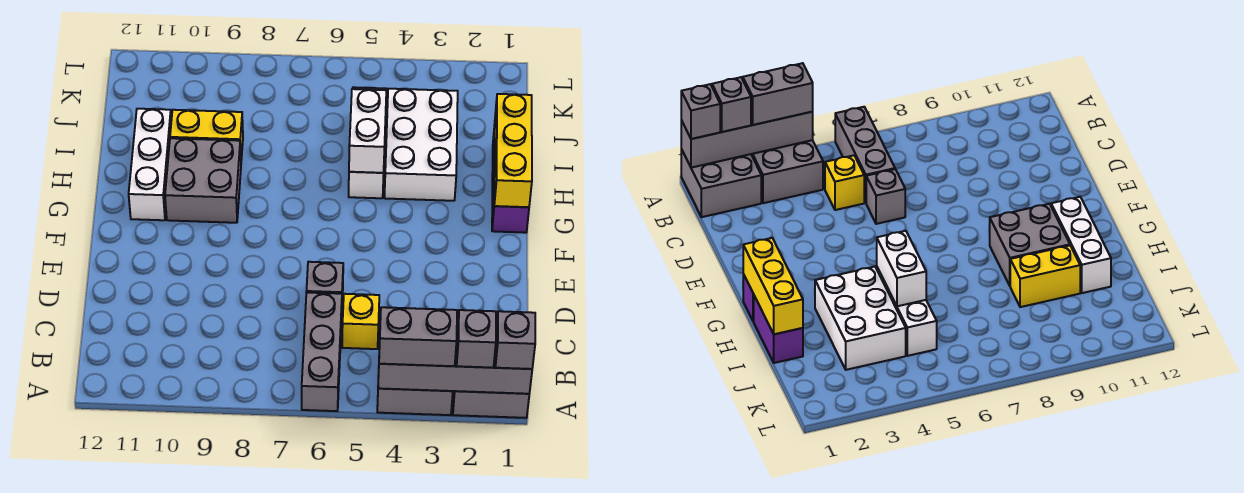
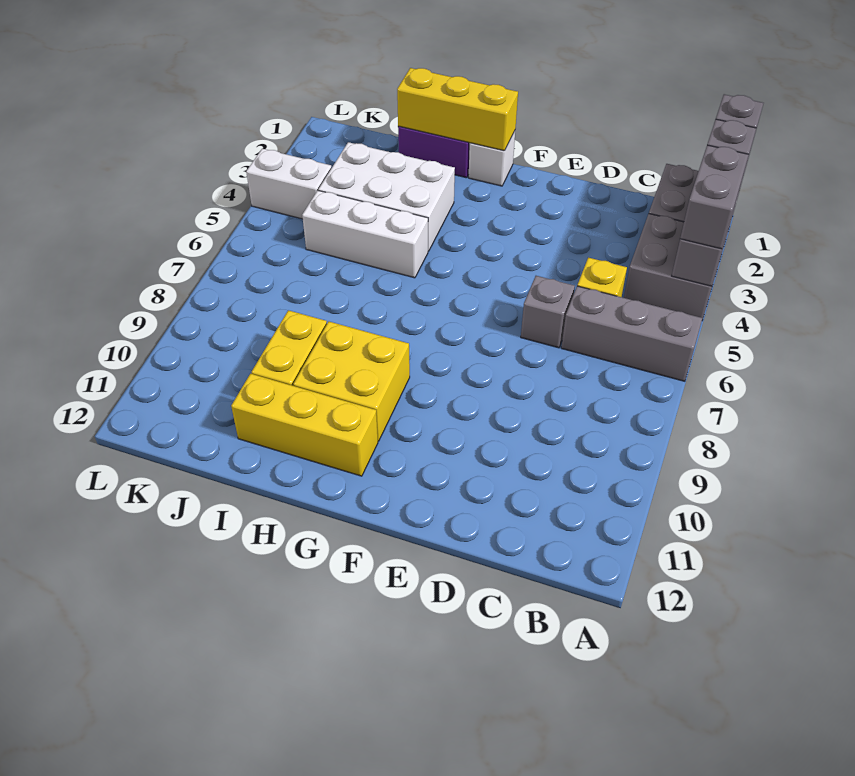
purple brick G1 level 1 -> white brick G1 level 1
grey brick G9:H10 level 1 -> yellow brick G9:H10 level 1
white brick G11:I11 level 1 -> yellow brick G11:I11 level 1
white brick H5:I5 level 2 -> white brick K4:L4 level 1

